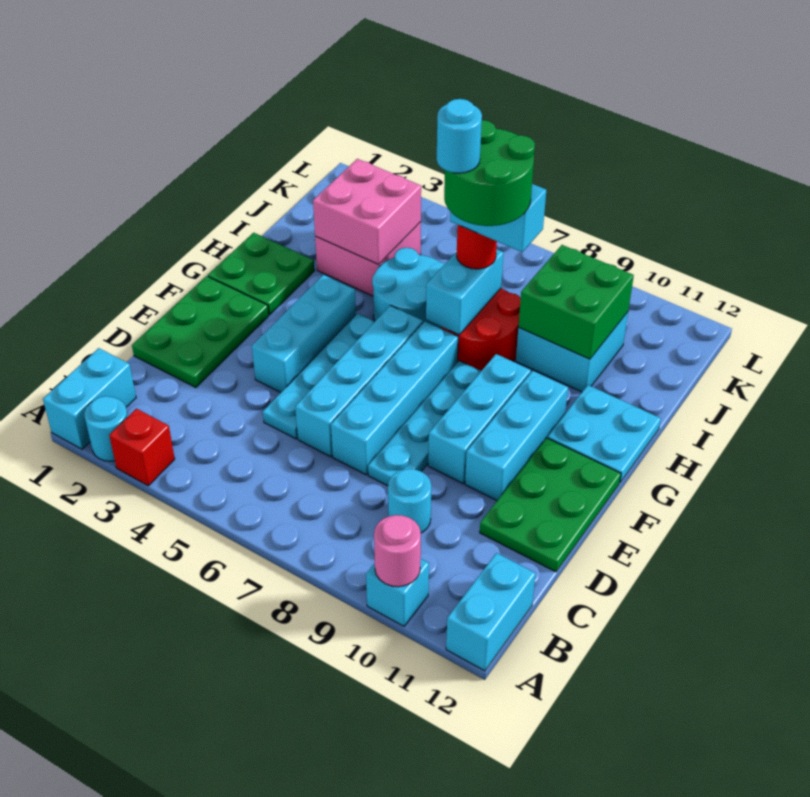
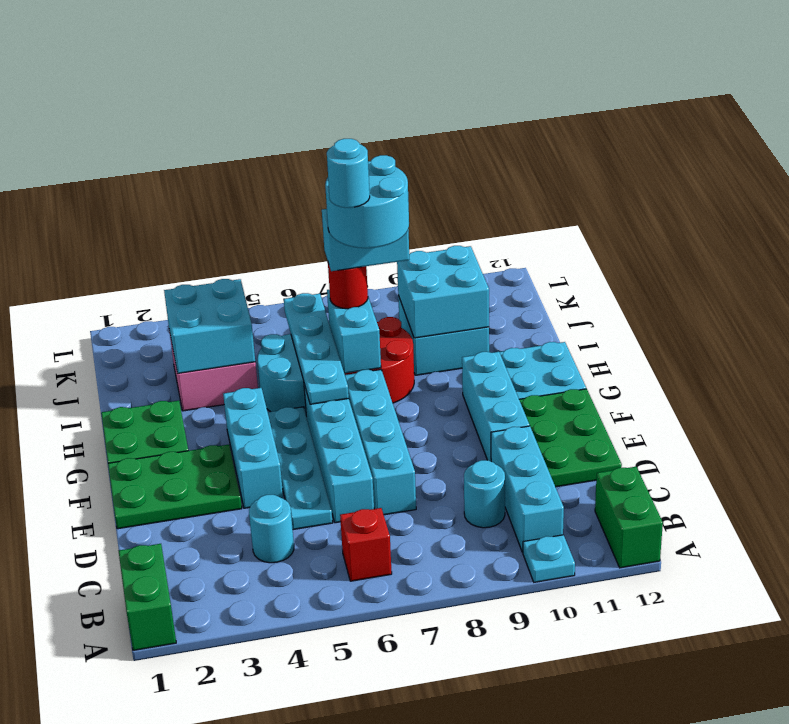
cyan brick A1:B1 level 1 -> green brick A1:B1 level 1
cyan round brick A2 level 1 -> cyan round brick C4 level 1
red brick A3 level 1 -> red brick B6 level 1
cyan brick A10 level 1 -> cyan plate A10 level 1
pink round brick A10 level 2 -> none
cyan brick A12:B12 level 1 -> green brick A12:B12 level 1
green plate D1:F2 level 1 -> green plate E1:F3 level 1
cyan plate D8:G8 level 1 -> cyan plate G6:J6 level 2
cyan brick E9:G9 level 1 -> cyan brick B10:D10 level 1
green round brick H7:I8 level 5 -> cyan round brick H7:I8 level 5
pink brick I3:J4 level 2 -> cyan brick I3:J4 level 2
green brick I9:J10 level 2 -> cyan brick I9:J10 level 2

